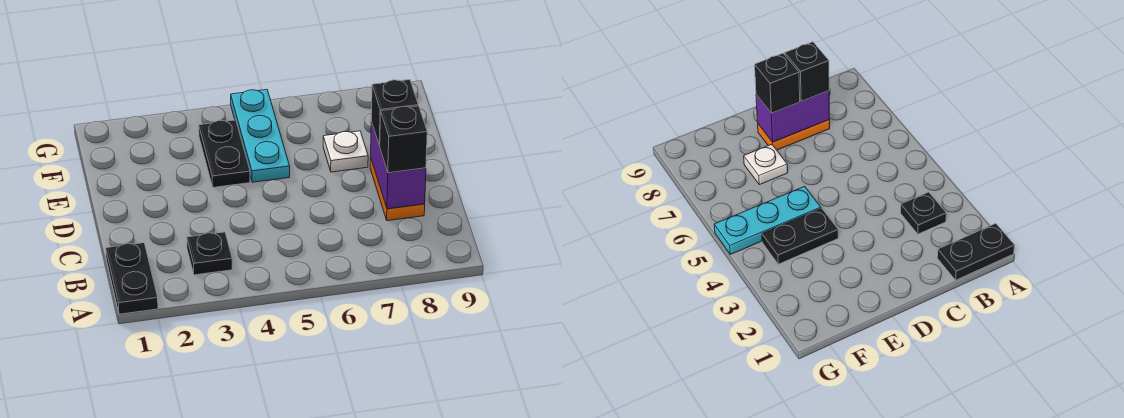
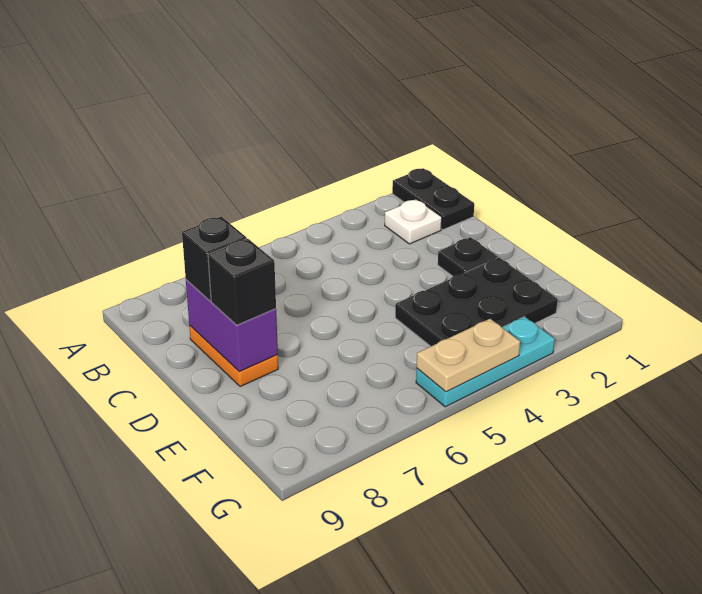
black plate B3 level 1 -> black plate D2 level 1
black plate E4:F4 level 1 -> black plate E2:F4 level 1
cyan plate E5:G5 level 1 -> cyan plate G3:G5 level 1
white plate E7 level 1 -> white plate B2 level 1
none -> tan plate G4:G5 level 2

